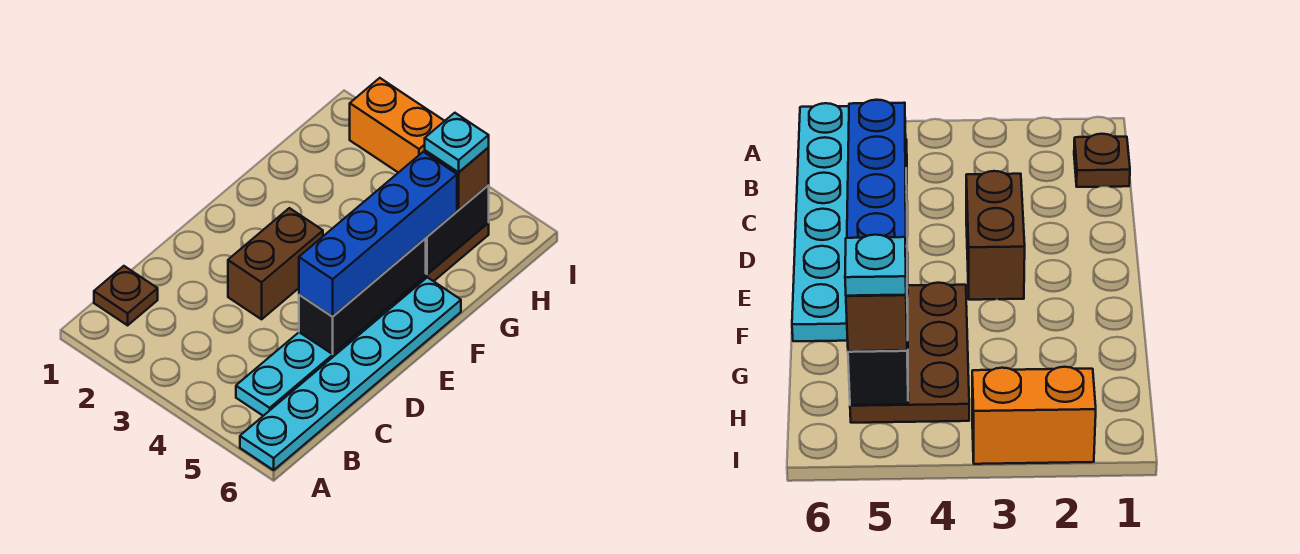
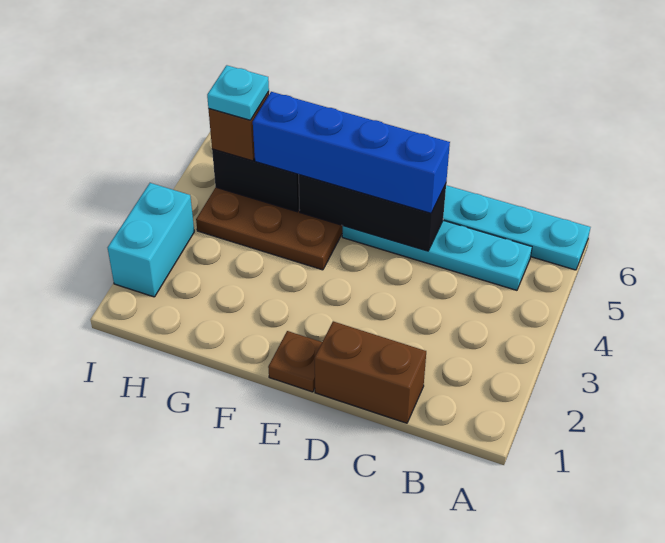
brown plate B1 level 1 -> brown plate E1 level 1
brown brick D3:E3 level 1 -> brown brick C1:D1 level 1
orange brick I2:I3 level 1 -> cyan brick I2:I3 level 1

